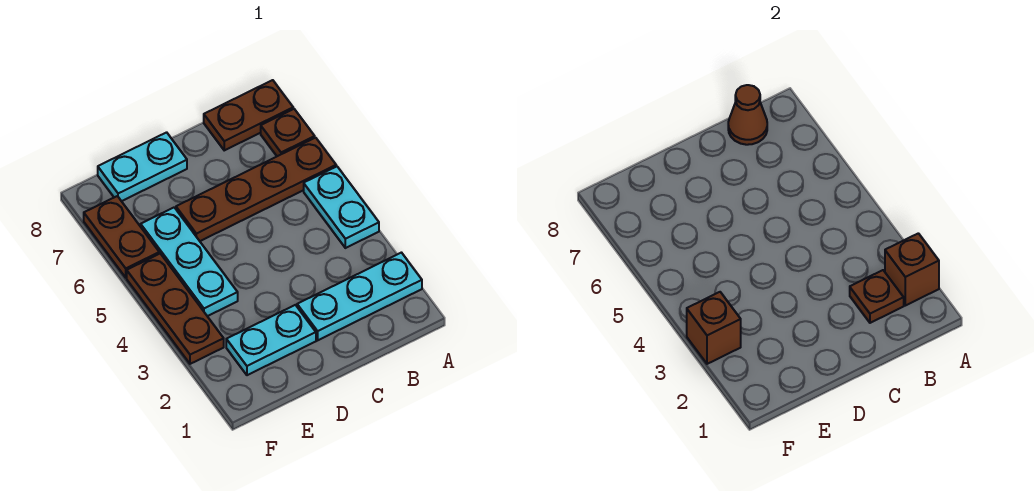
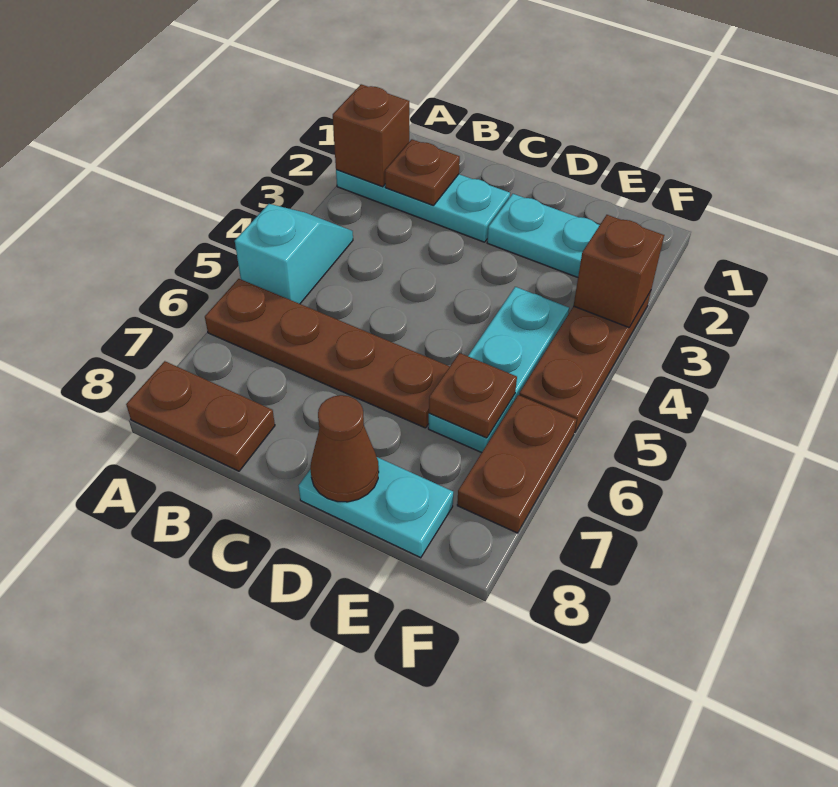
cyan plate A4:A5 level 1 -> cyan slope A4:A5 level 1 top 5
brown plate A7 level 1 -> brown plate E6 level 2
brown cone B8 level 2 -> brown cone D8 level 2

